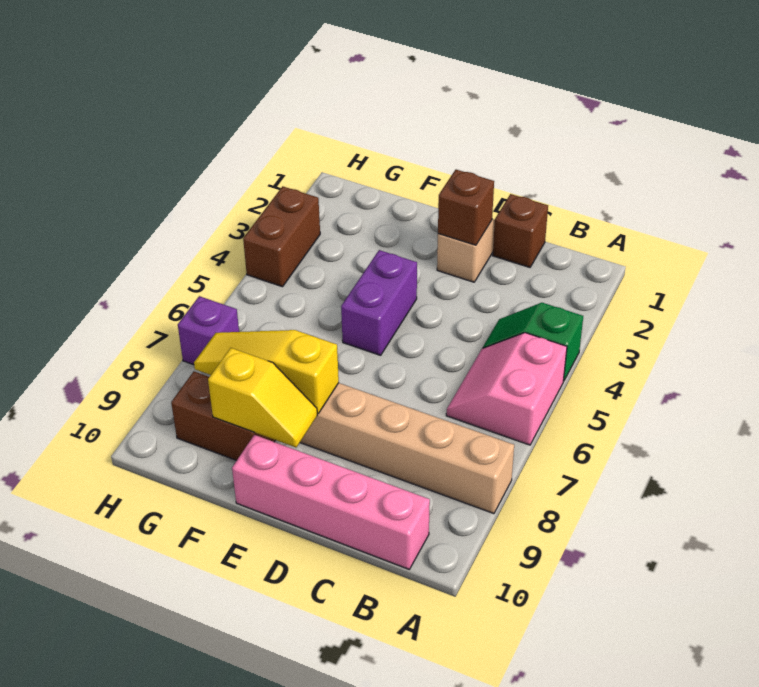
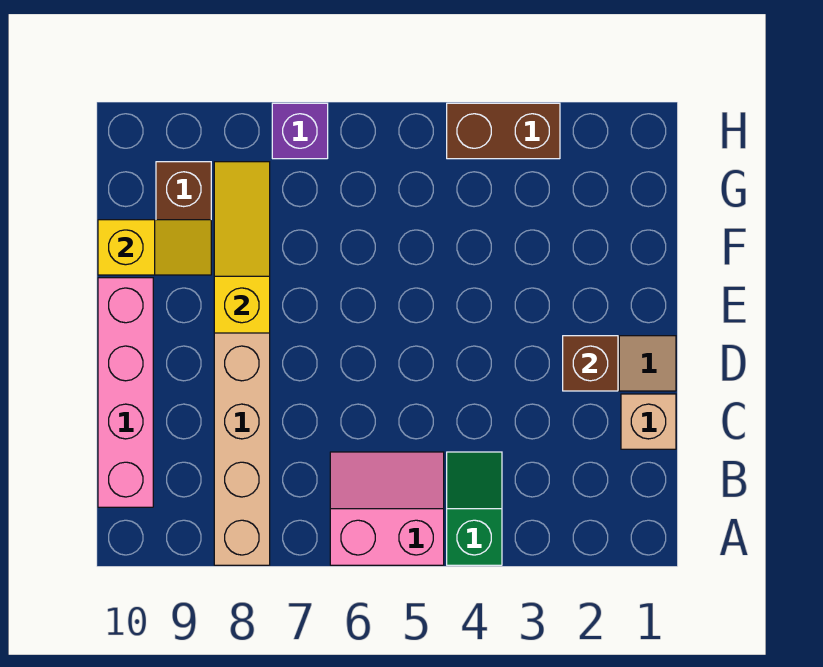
brown brick C1 level 1 -> tan brick C1 level 1
purple brick E4:E5 level 1 -> none
yellow slope E9:F9 level 2 top F -> yellow slope F9:F10 level 2 top 10

